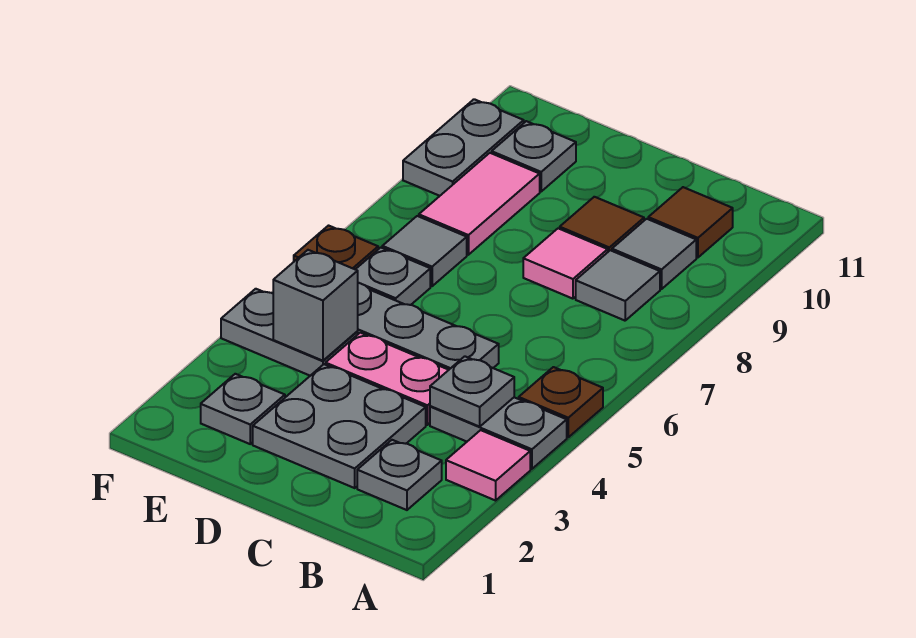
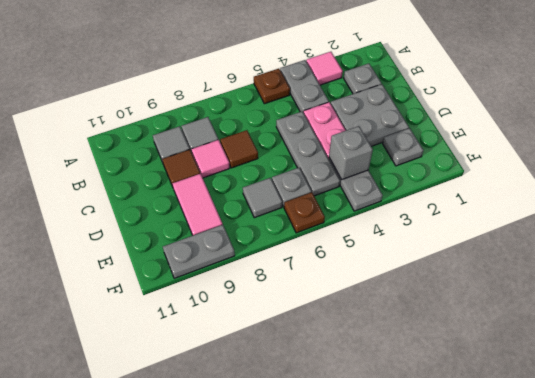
grey plate B4 level 2 -> none
brown tile B10 level 1 -> brown tile C7 level 1
pink tile E8:E9 level 1 -> pink tile D9:E9 level 1
grey plate E10 level 1 -> none

